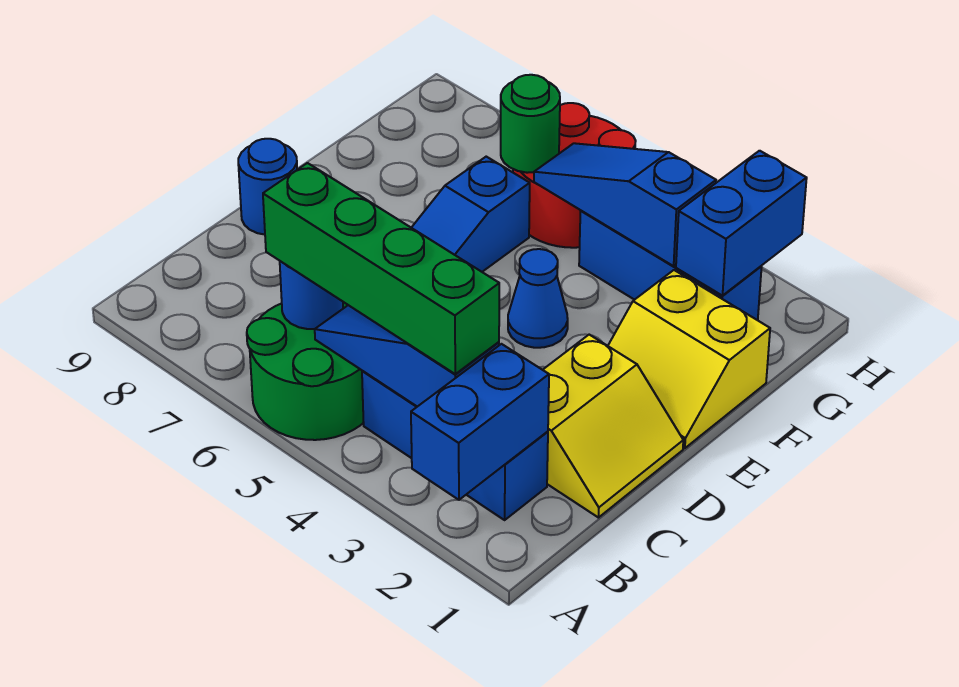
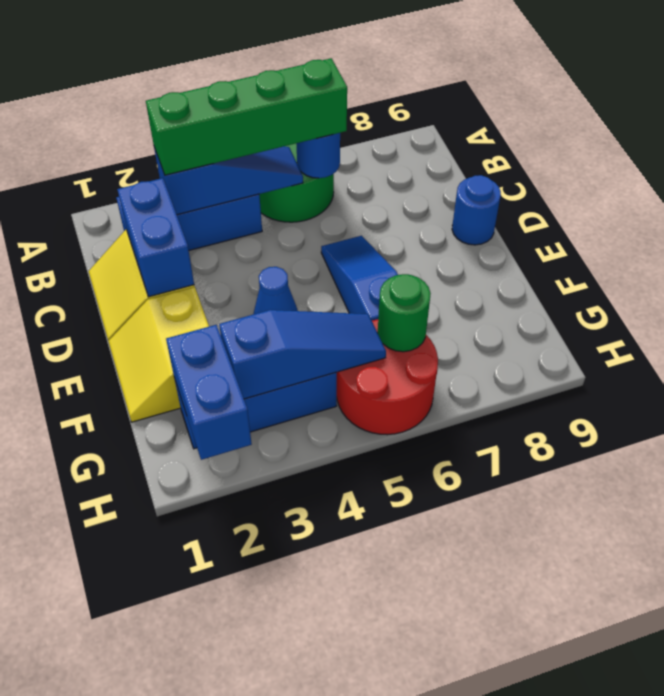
blue brick A2:B2 level 2 -> blue brick C2:D2 level 2
yellow slope E1:F2 level 1 top F -> yellow slope E1:F2 level 1 top 2

